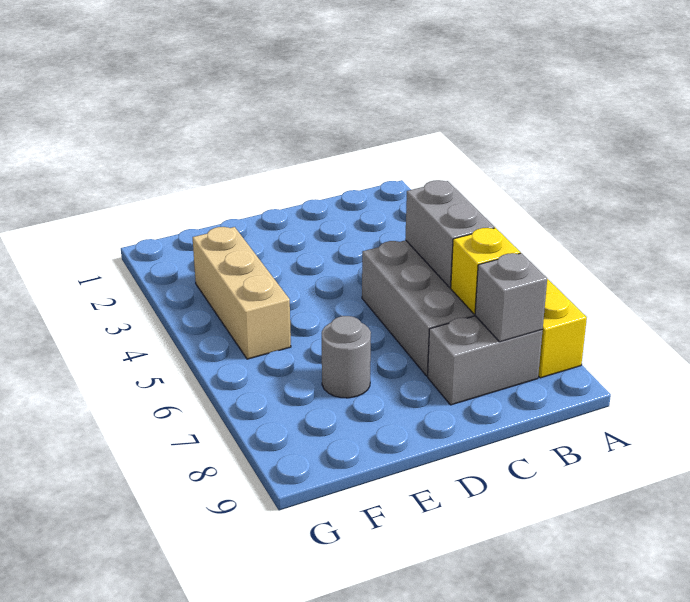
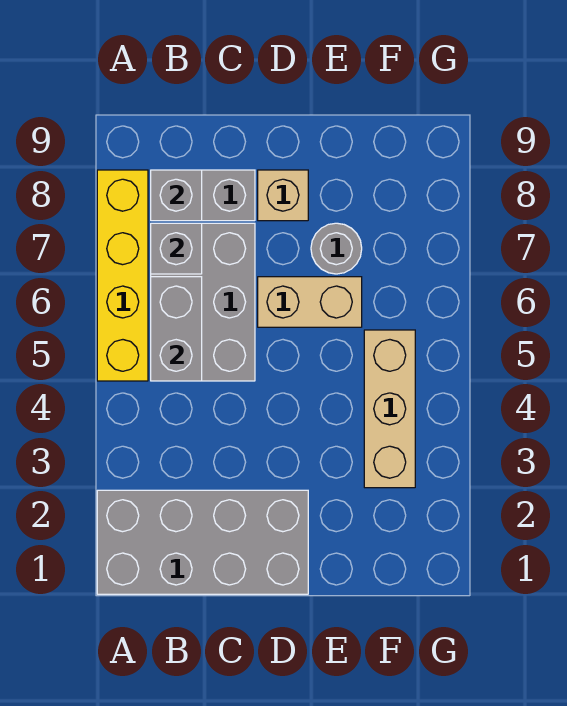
none -> grey brick A1:D2 level 1
yellow brick B7 level 2 -> grey brick B7 level 2
none -> tan brick D6:E6 level 1
none -> tan brick D8 level 1

